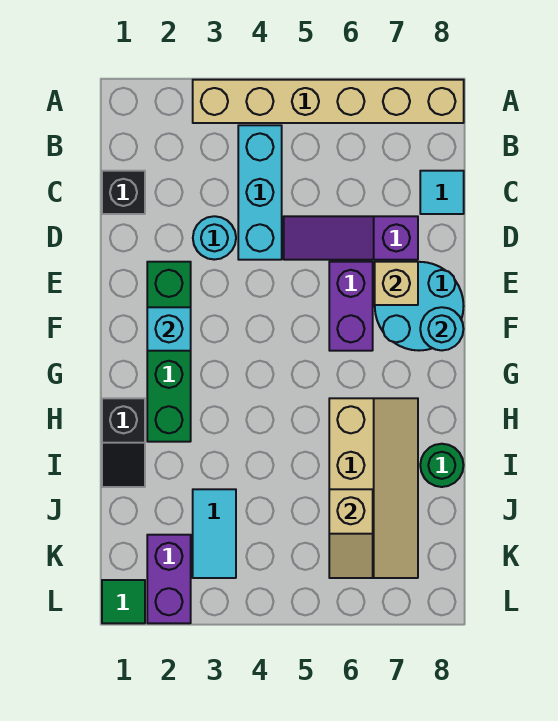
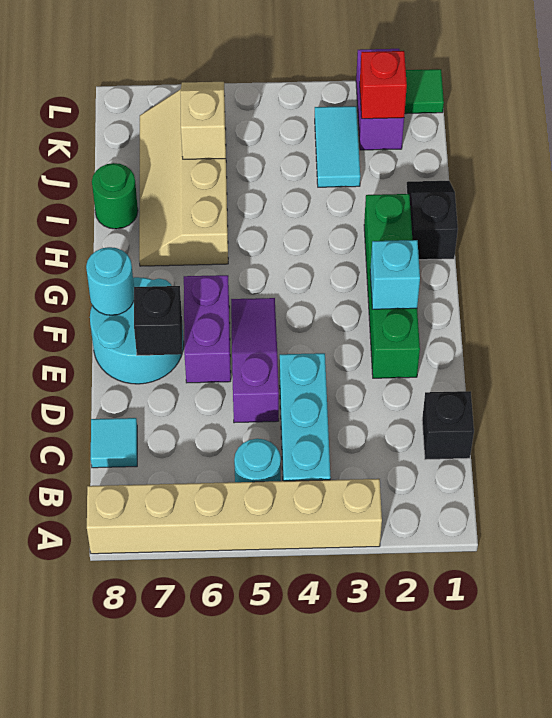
cyan round brick D3 level 1 -> cyan round brick B5 level 1
purple slope D5:D7 level 1 top 7 -> purple slope D5:F5 level 1 top D
tan brick E7 level 2 -> black brick E7 level 2
none -> red brick K2 level 2

